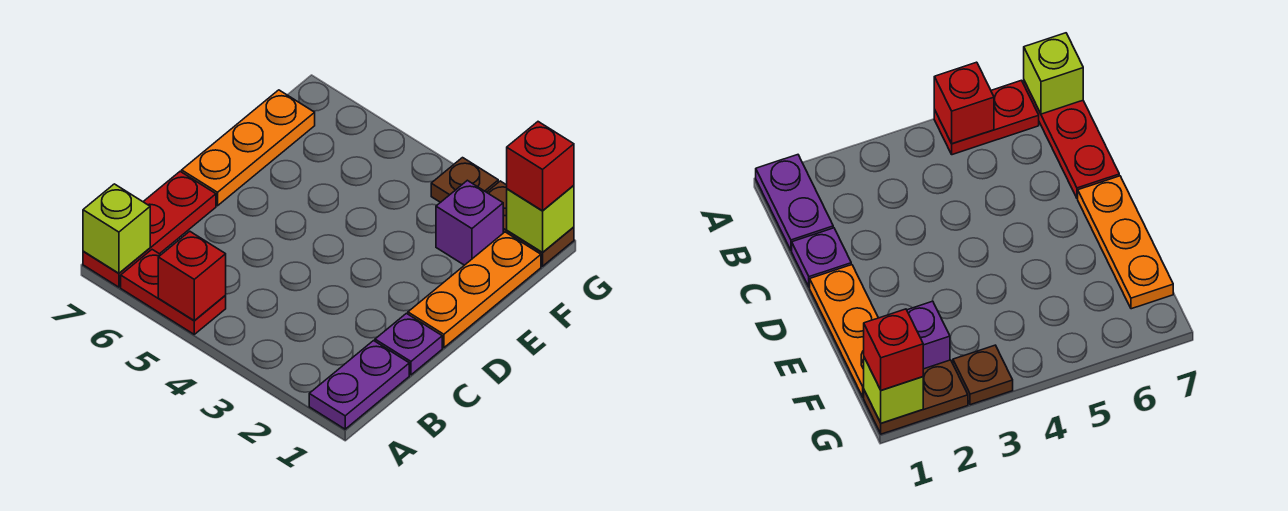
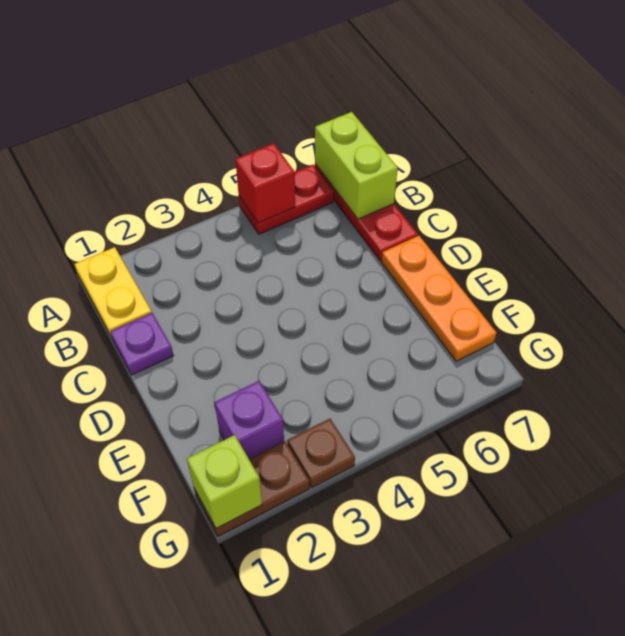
purple plate A1:B1 level 1 -> yellow plate A1:B1 level 1
lime brick A7 level 2 -> lime brick A7:B7 level 2
orange plate D1:F1 level 1 -> none
red brick G1 level 3 -> none

